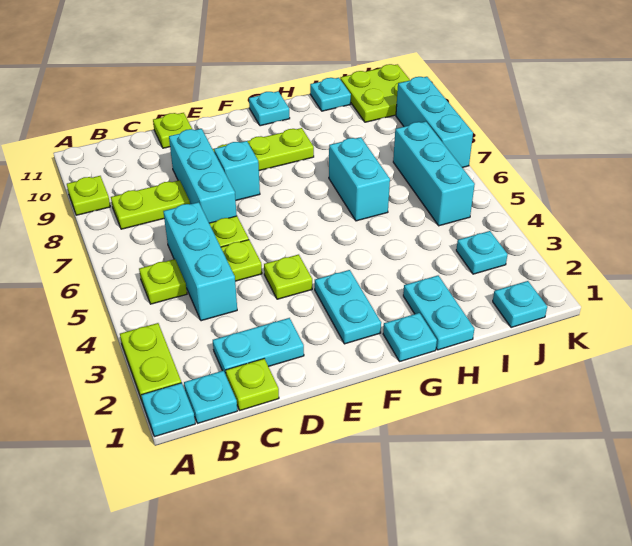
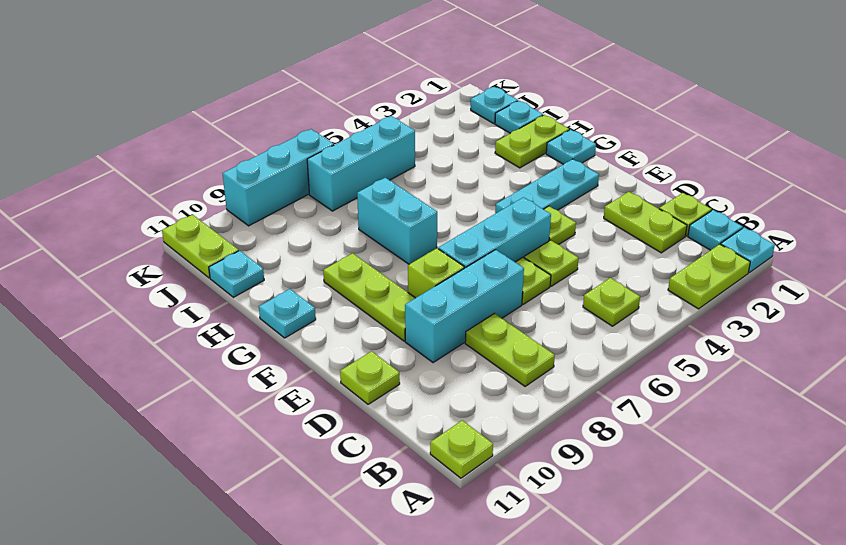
lime plate A9 level 1 -> lime plate A11 level 1
cyan plate C2:D2 level 1 -> lime plate C2:D2 level 1
cyan brick C4:C6 level 1 -> cyan brick E5:E7 level 1
cyan brick E8 level 1 -> lime brick E8 level 1
cyan plate F2:F3 level 1 -> cyan plate F2:F4 level 1
cyan plate H1:H2 level 1 -> lime plate H1:H2 level 1
cyan brick H6:H7 level 1 -> cyan brick G7:H7 level 1
cyan plate J3 level 1 -> cyan plate I1 level 1
lime plate J10:K11 level 1 -> lime plate J11:K11 level 1

